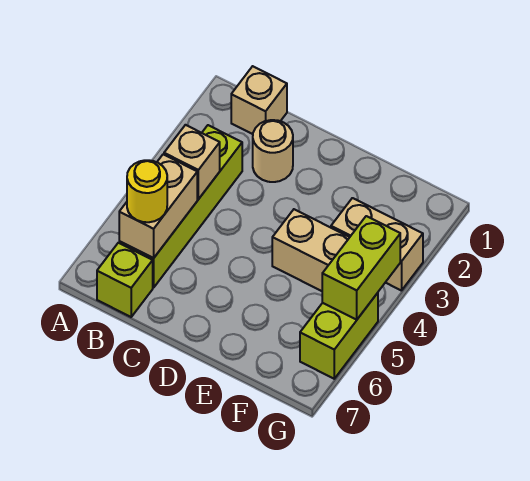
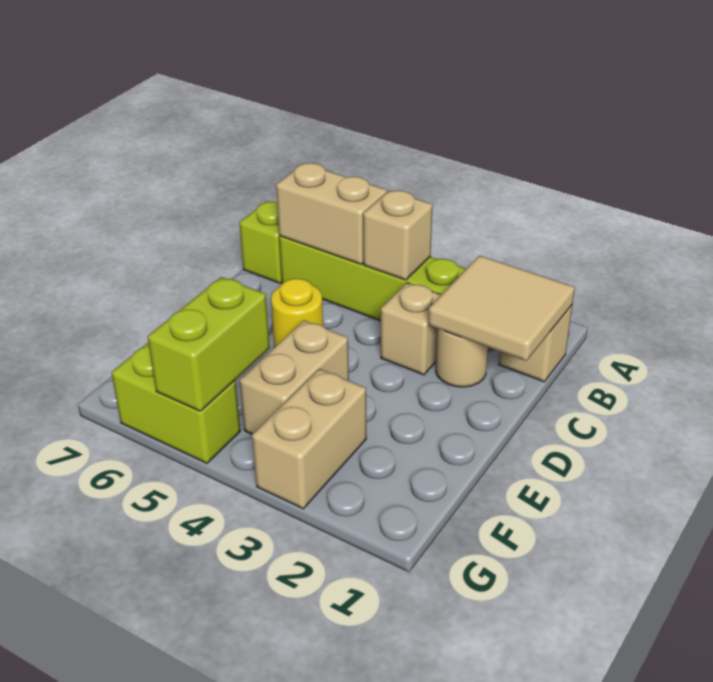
none -> tan tile B1:C2 level 2
yellow round brick B6 level 3 -> yellow round brick D5 level 1
none -> tan brick C3 level 1
lime brick G4:G5 level 2 -> lime brick F5:G5 level 2

